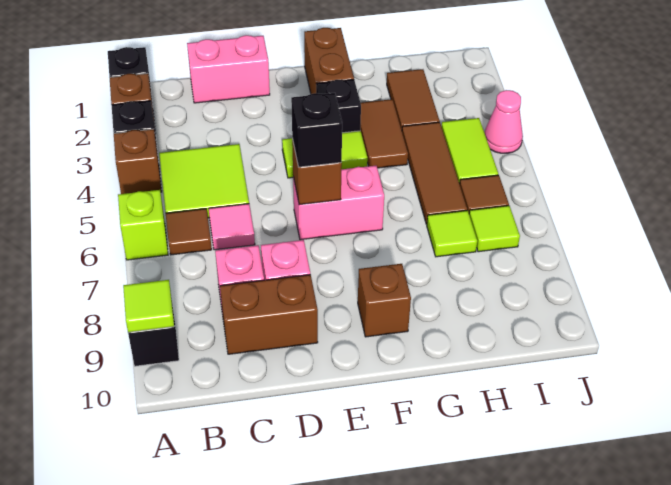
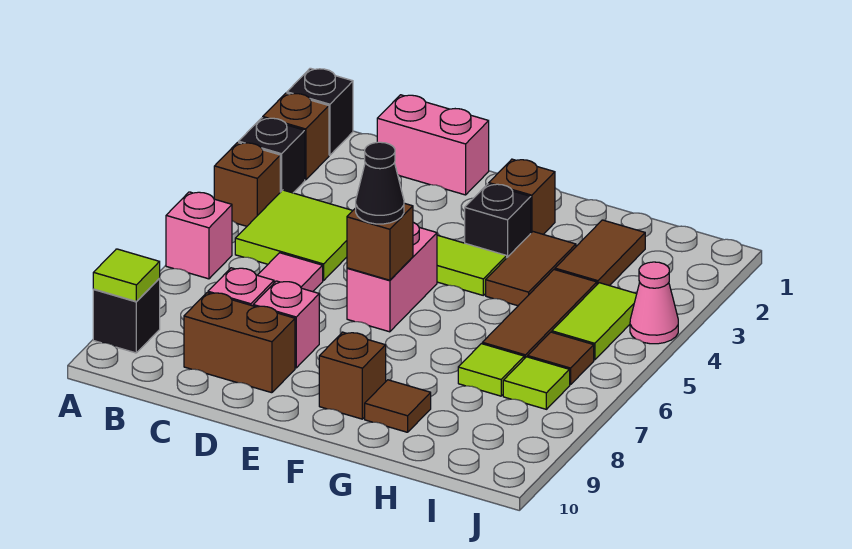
lime brick A6 level 1 -> pink brick A6 level 1
brown tile B6 level 1 -> brown tile G9 level 1
pink brick E6:F6 level 1 -> pink brick E5:E6 level 1
black brick E6 level 3 -> black cone E6 level 3
brown brick F1:F2 level 1 -> brown brick F2 level 1

